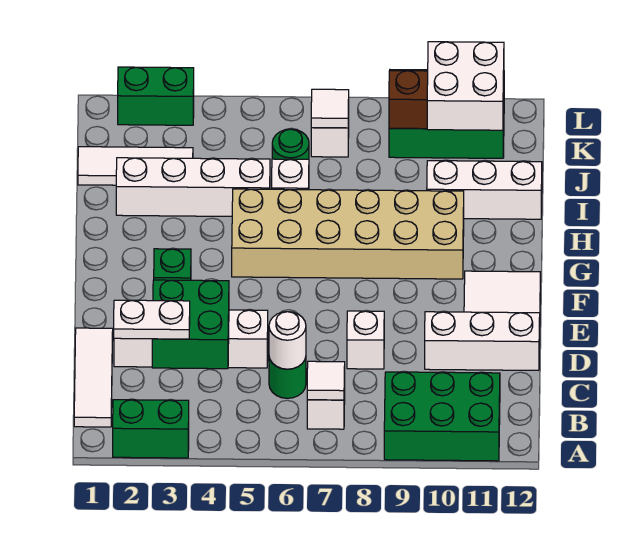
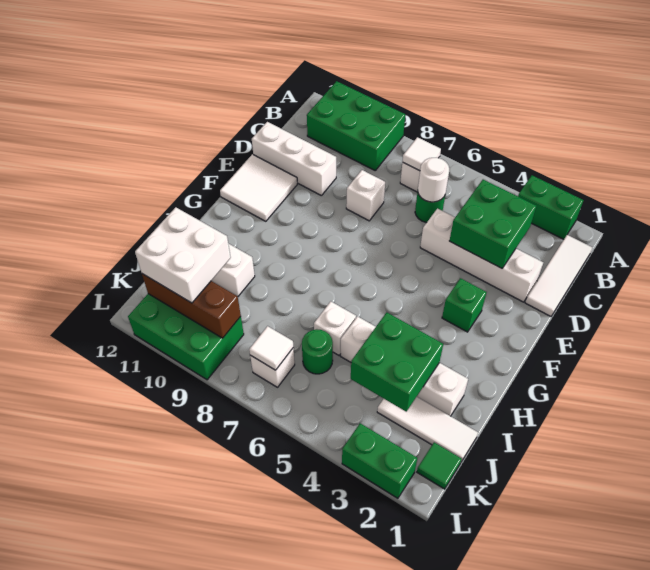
white plate C2:C3 level 3 -> none
tan brick G5:H10 level 1 -> none
none -> green brick I3:J4 level 2
none -> green tile K1 level 1

